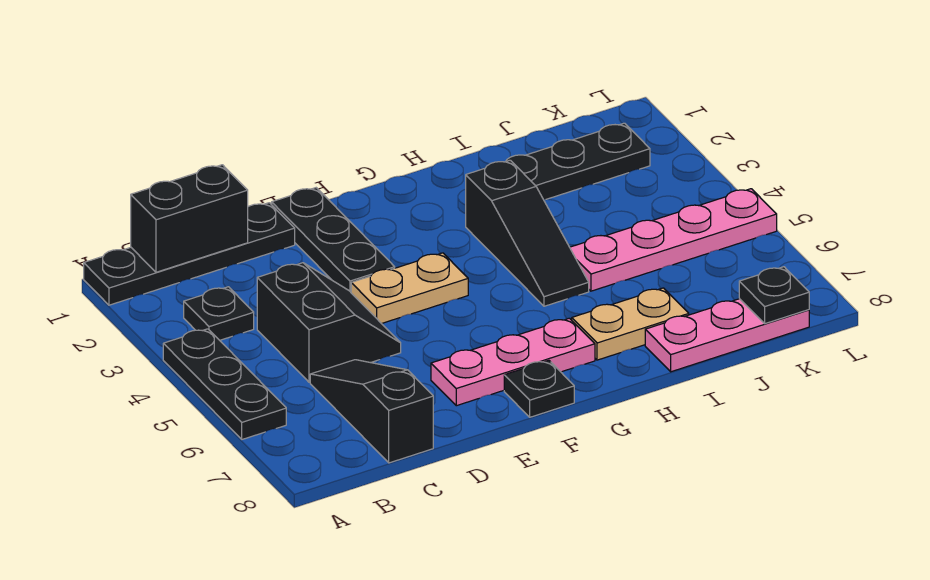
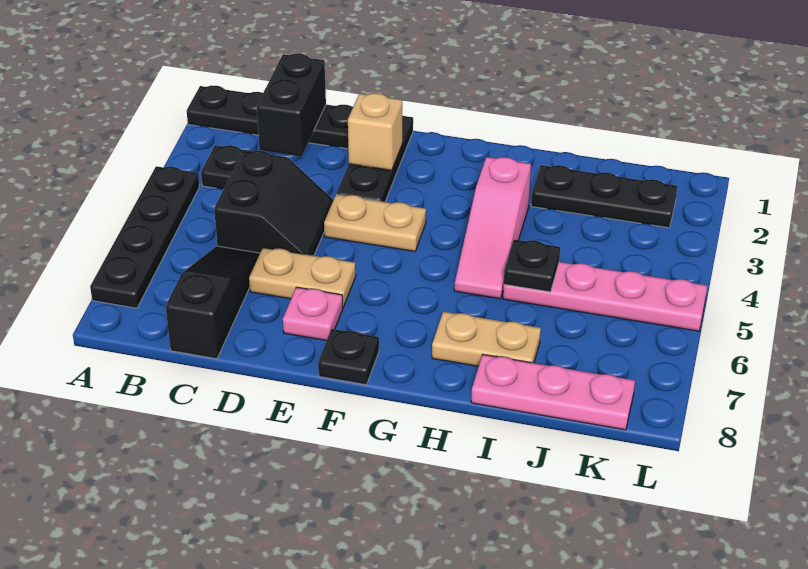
black plate A4:A6 level 1 -> black plate A4:A7 level 1
black brick B1:C1 level 2 -> black brick C1:C2 level 2
none -> tan plate D6:E6 level 1
none -> tan brick E2 level 2
pink plate E7:G7 level 1 -> pink plate E7 level 1
black slope H3:H5 level 1 top 3 -> pink slope H3:H5 level 1 top 3
black plate K8 level 2 -> black plate I5 level 2

